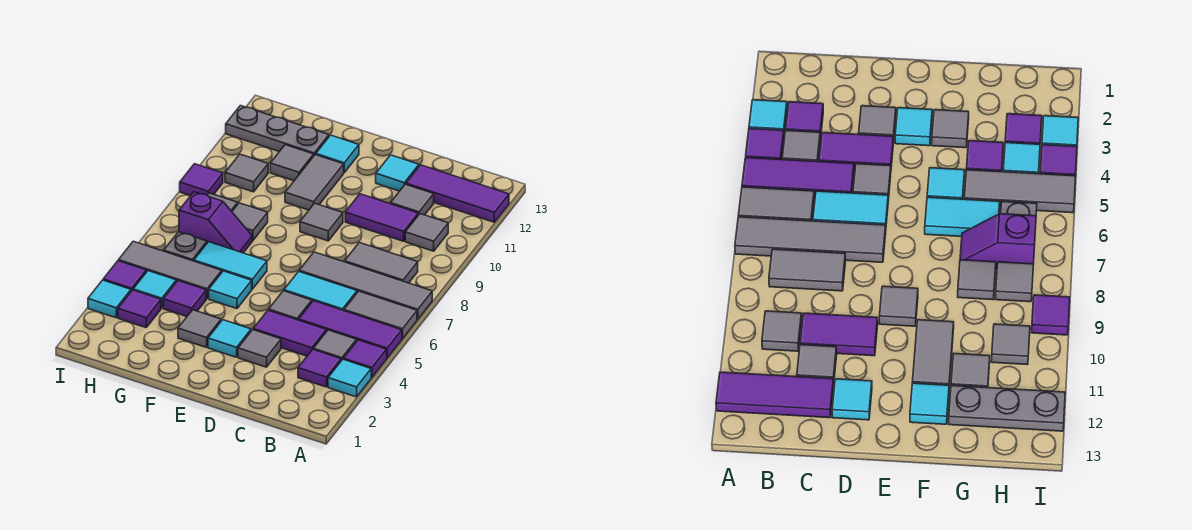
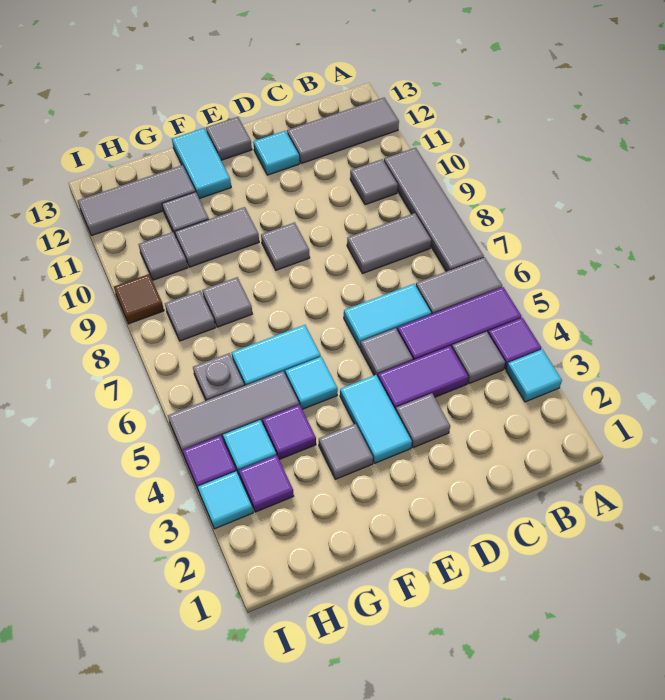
grey tile A7:D7 level 1 -> grey tile A7:A10 level 1
purple tile A12:C12 level 1 -> grey tile A12:C12 level 1
purple tile B3 level 1 -> none
purple tile C10:D10 level 1 -> none
grey tile C11 level 1 -> grey tile E13 level 1
cyan tile E3 level 1 -> cyan tile E3:E4 level 1
grey tile F10:F11 level 1 -> grey tile F10:G10 level 1
cyan tile F12 level 1 -> cyan tile F12:F13 level 1
purple slope G7:H7 level 1 top H -> none
grey plate G12:I12 level 1 -> grey tile G12:I12 level 1
purple tile I9 level 1 -> brown tile I9 level 1

